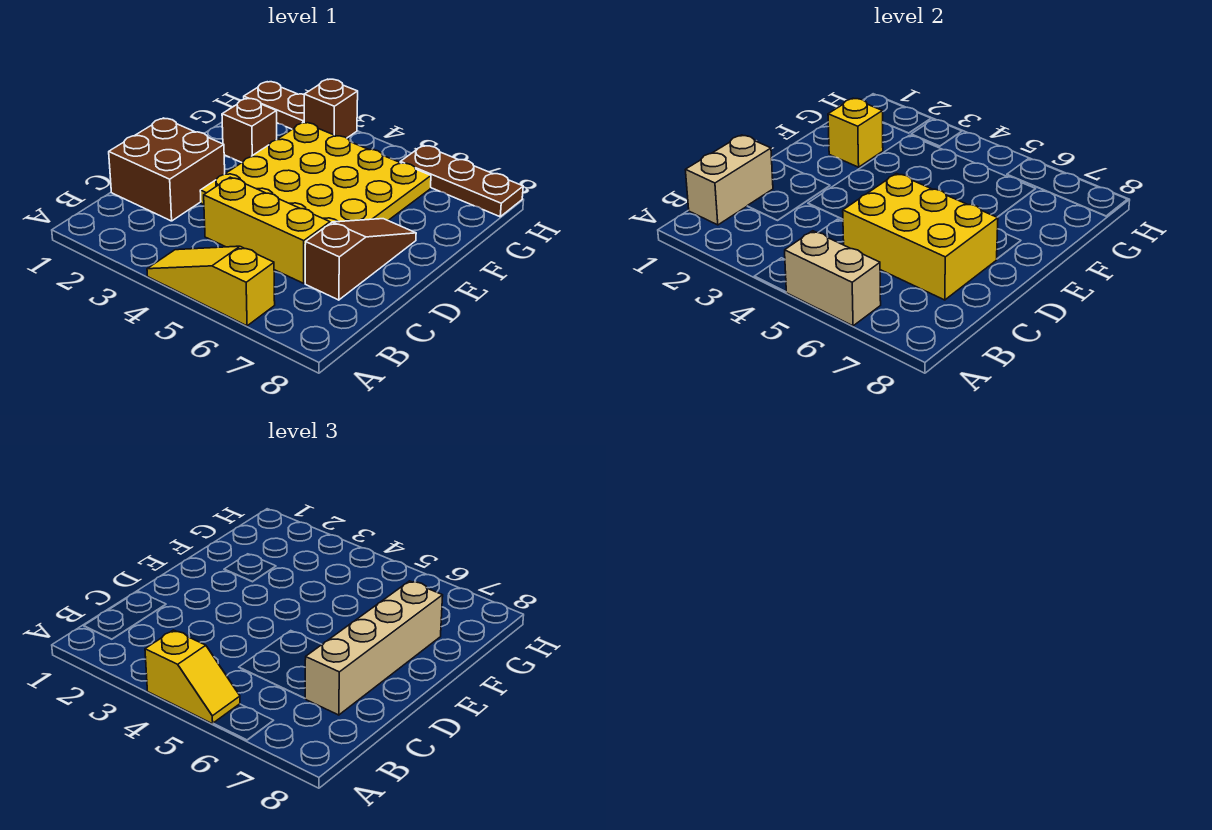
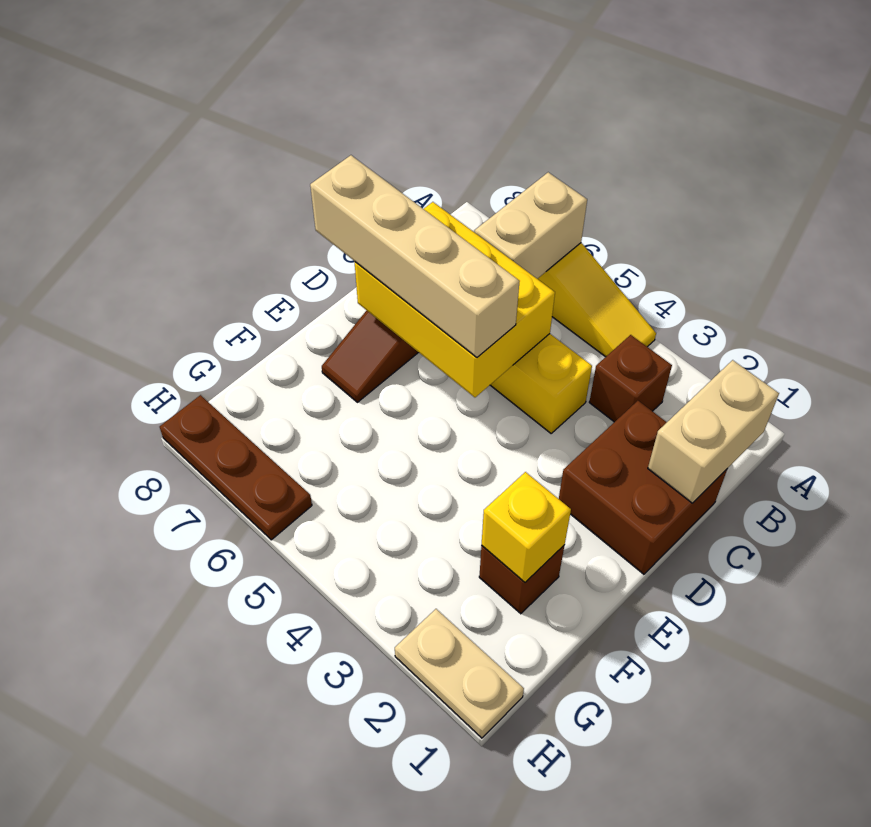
yellow slope A4:A5 level 3 top 4 -> none
tan brick A5:A6 level 2 -> tan brick A6:B6 level 2
tan brick C7:F7 level 3 -> tan brick D5:D8 level 3
yellow plate D3:G6 level 1 -> none
brown plate H1:H2 level 1 -> tan plate H1:H2 level 1
brown brick H3 level 1 -> brown brick B3 level 1

